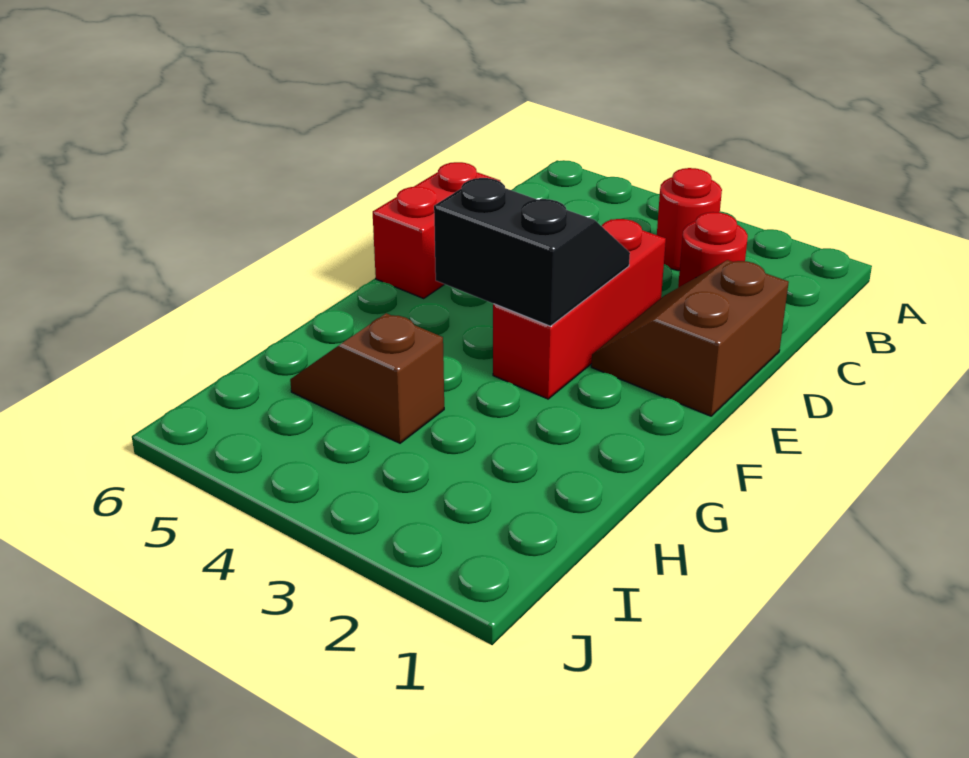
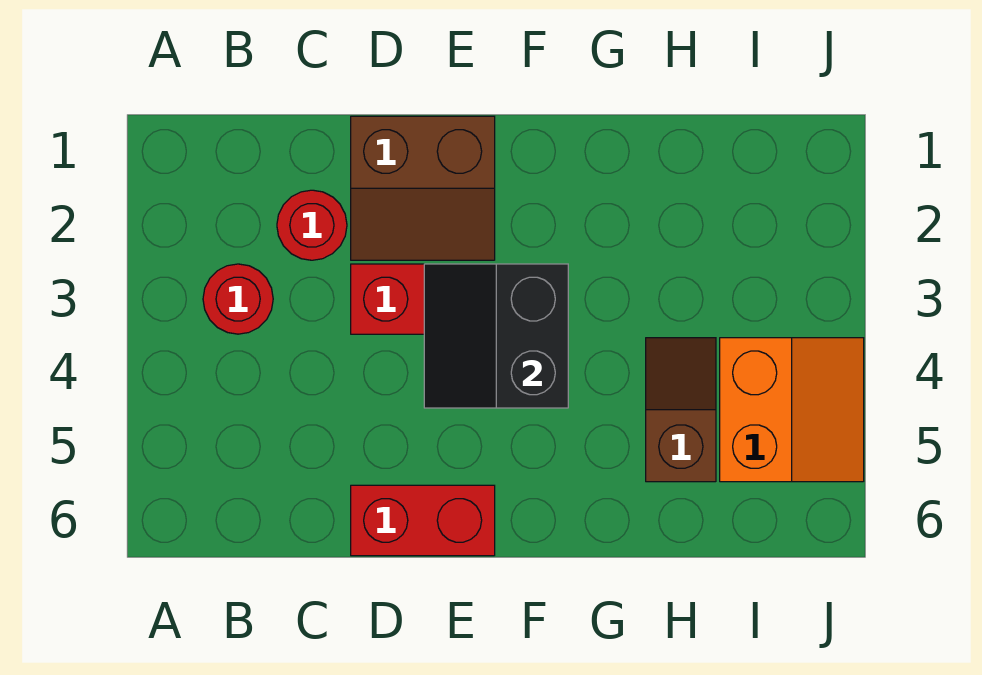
brown slope H4:H5 level 1 top 4 -> brown slope H4:H5 level 1 top 5
none -> orange slope I4:J5 level 1 top I

